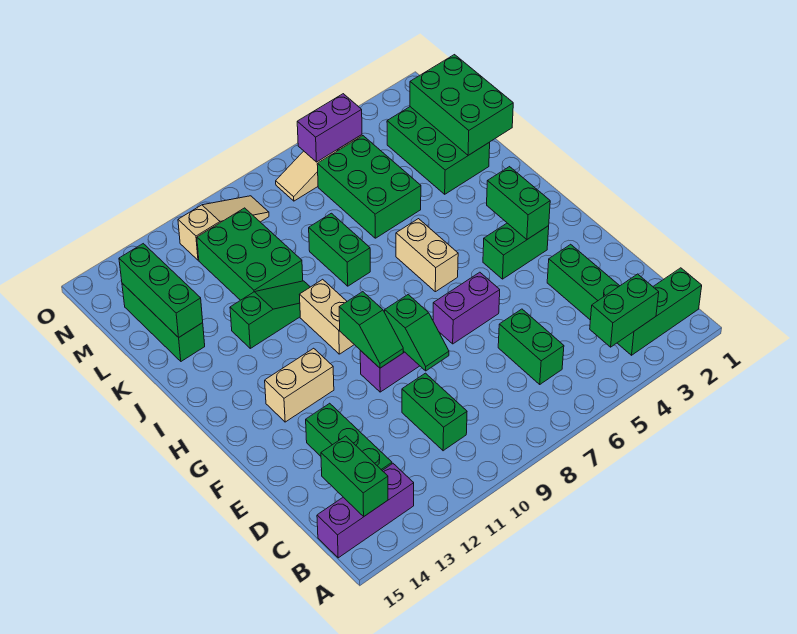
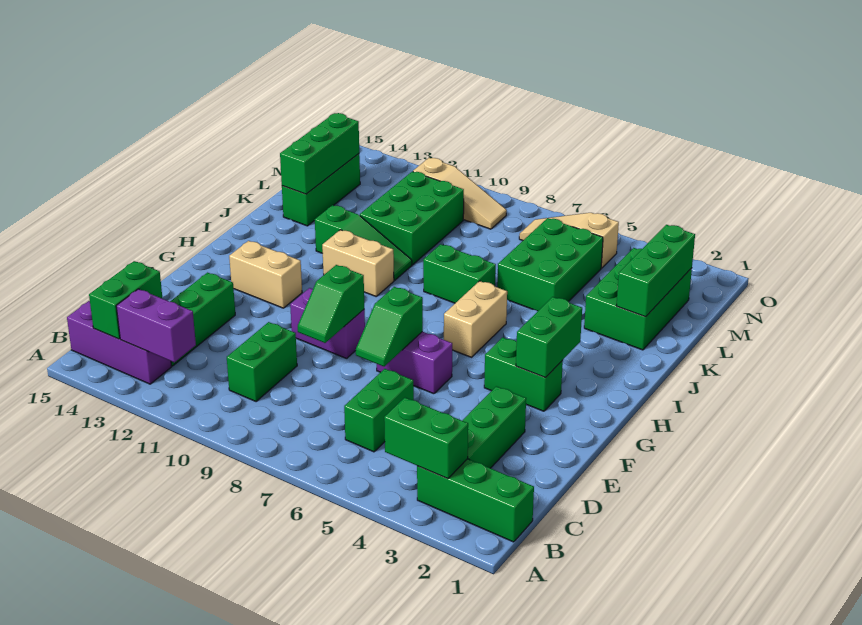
green slope F10:G10 level 2 top G -> green slope E7:F7 level 2 top F
tan brick H10:I10 level 1 -> tan brick I10:I11 level 1
green brick J8:K8 level 1 -> green brick J7:J8 level 1
green brick K1:M2 level 2 -> green brick K2:M2 level 2
purple brick N5:N6 level 2 -> purple brick B12:B13 level 2

